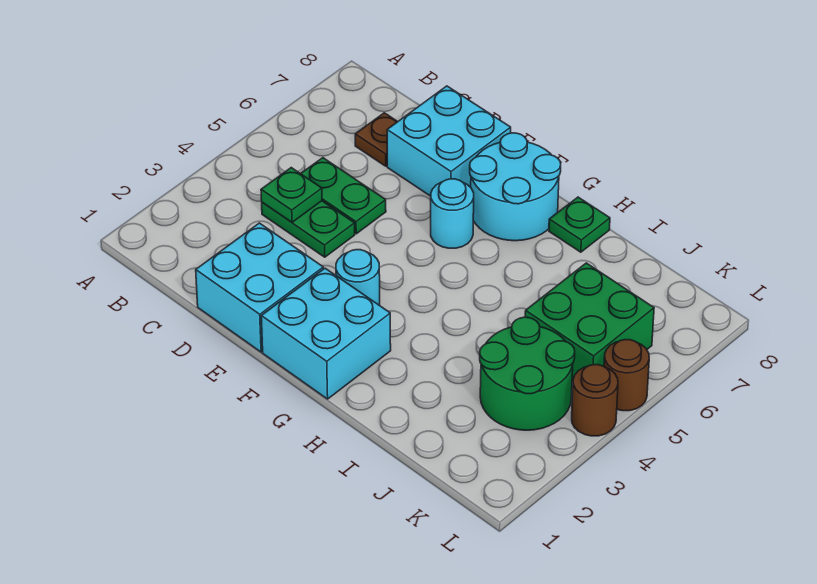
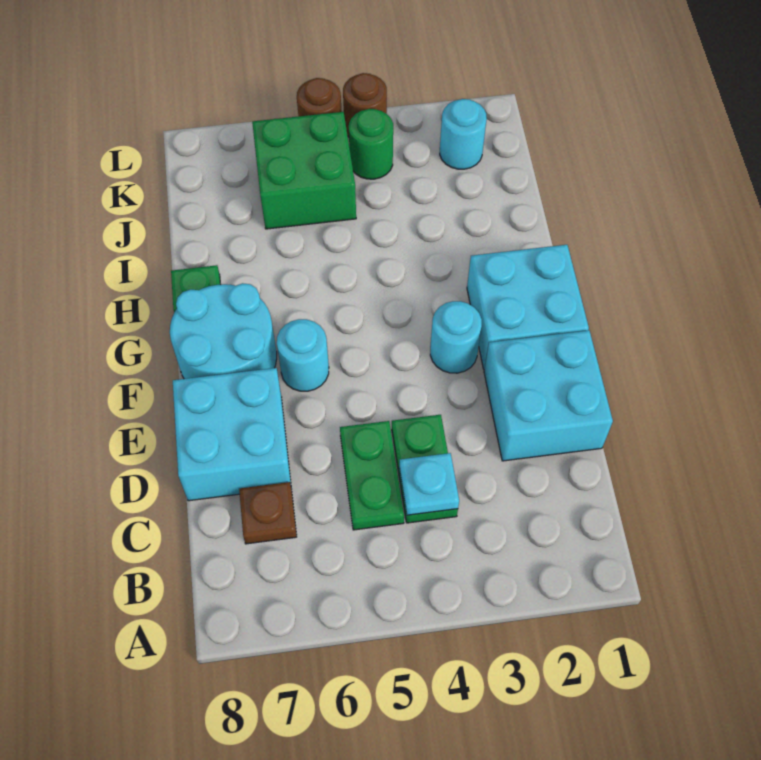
green plate C4 level 2 -> cyan plate C4 level 2
green round brick J3:K4 level 1 -> green round brick K4 level 1
none -> cyan round brick K2 level 1

